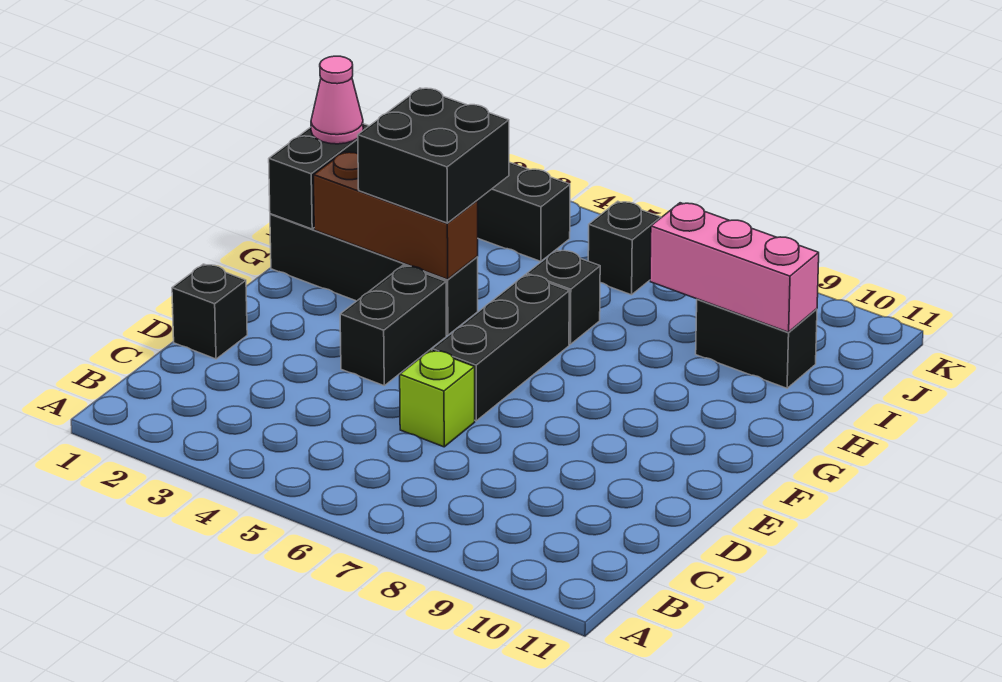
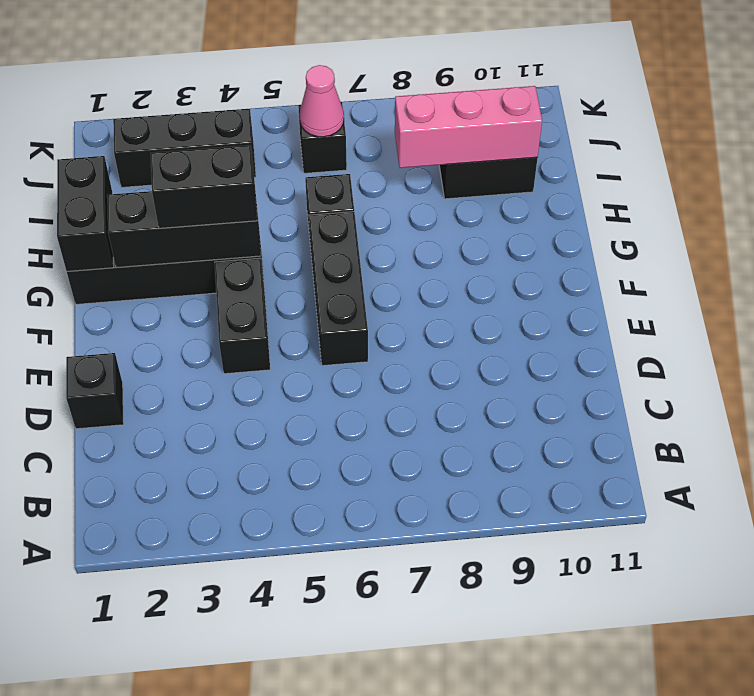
lime brick D6 level 1 -> none
brown brick G2:G4 level 2 -> black brick G2:G4 level 2
black brick G3:H4 level 3 -> black brick G3:G4 level 3
pink cone H1 level 3 -> pink cone J6 level 2

